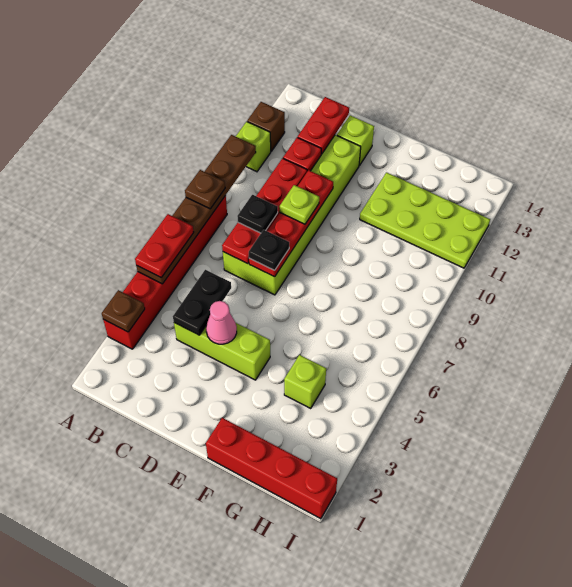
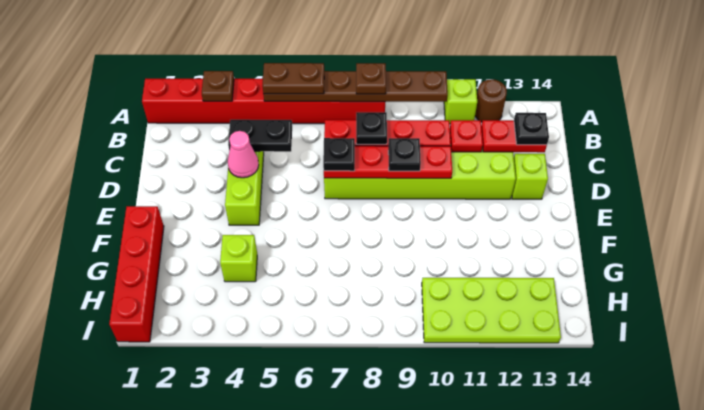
red brick A3:A8 level 1 -> red brick A1:A8 level 1
red plate A5:A6 level 3 -> brown plate A5:A6 level 3
brown brick A12 level 1 -> brown round brick A12 level 1
none -> black plate C13 level 3
lime plate D9 level 3 -> black plate D9 level 3
lime plate F11:I12 level 1 -> lime plate H10:I13 level 1

